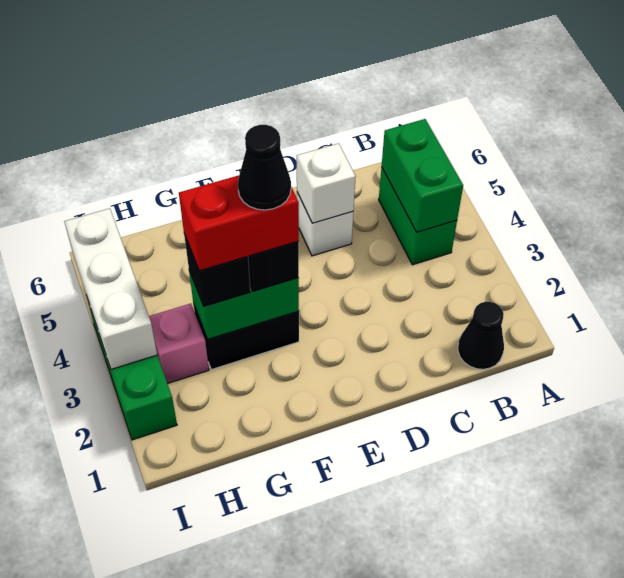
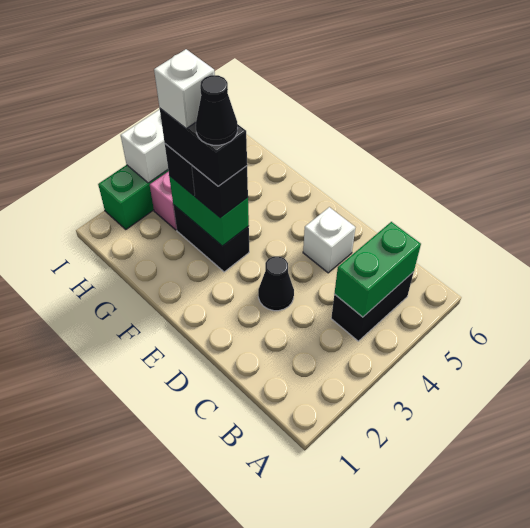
black cone B1 level 1 -> black cone D3 level 1
green brick B4:B5 level 1 -> black brick B4:B5 level 1
white brick D5 level 2 -> white brick G3 level 5
red brick F3:G3 level 4 -> black brick F3:G3 level 4

